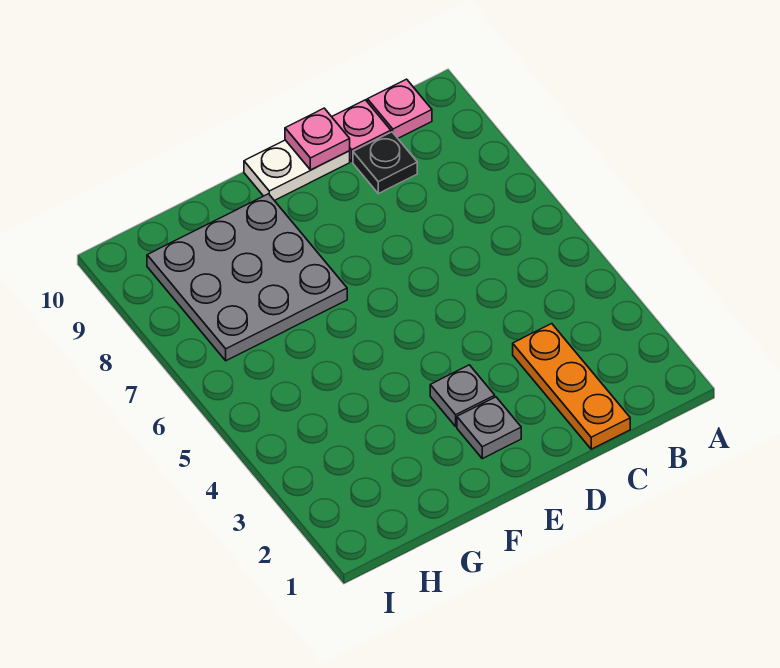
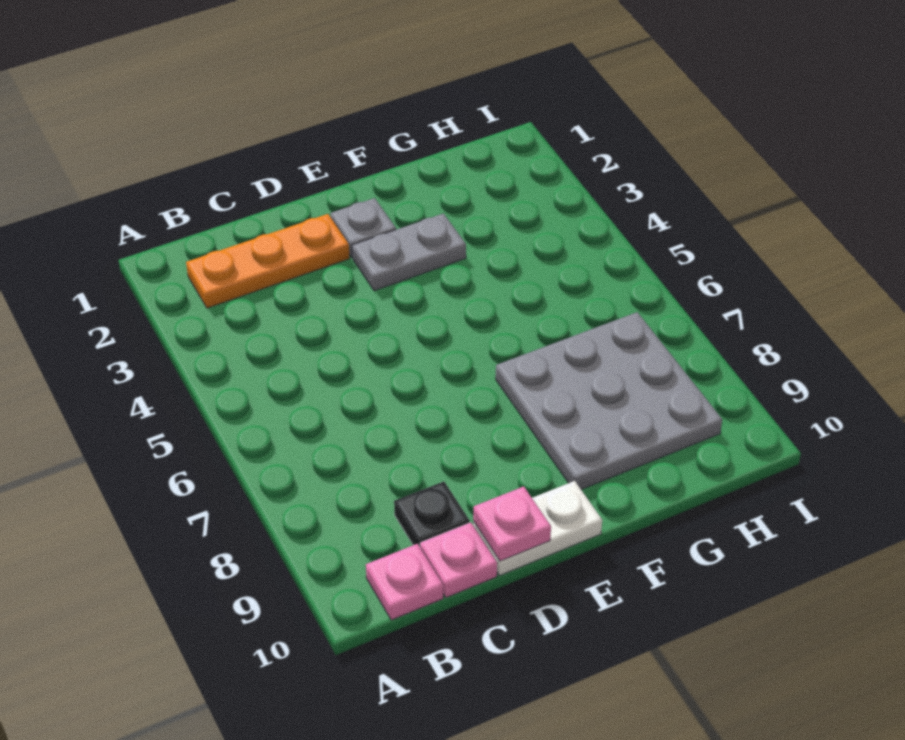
orange plate C1:C3 level 1 -> orange plate B2:D2 level 1
grey plate E3 level 1 -> grey plate E3:F3 level 1

